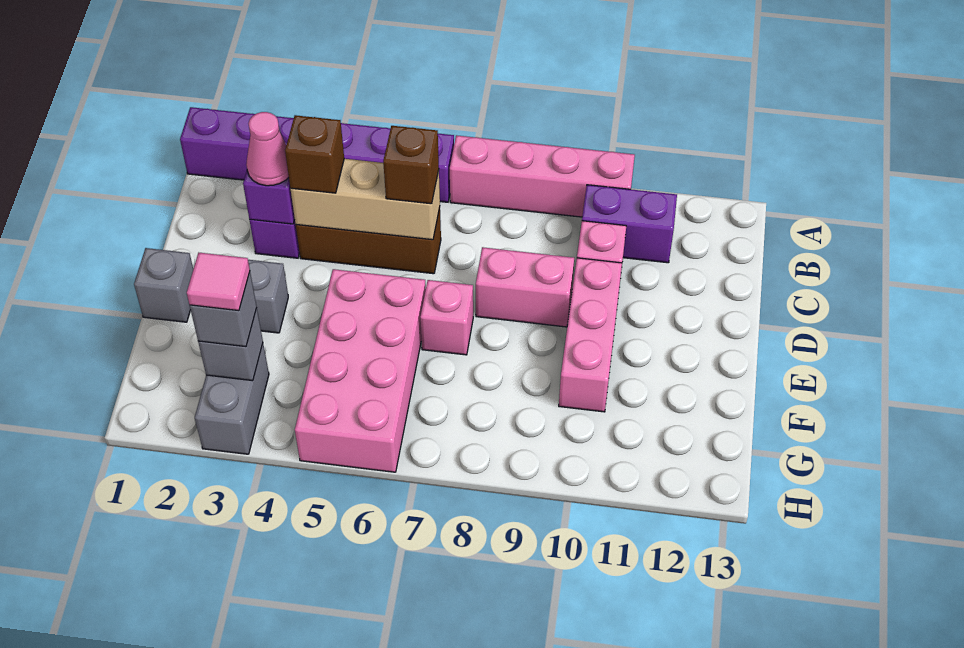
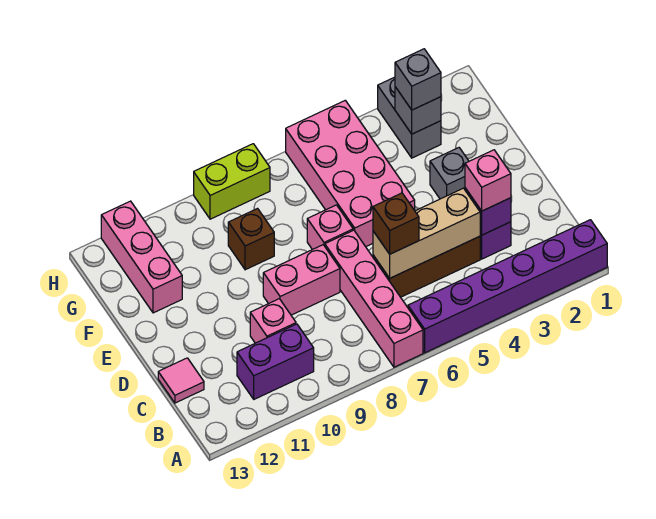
pink brick A7:A10 level 1 -> pink brick A7:D7 level 1
pink cone C3 level 3 -> pink brick C3 level 3
brown brick C4 level 3 -> brown brick F9 level 1
pink brick D10:F10 level 1 -> pink brick F12:H12 level 1
grey brick E1 level 1 -> none
pink tile G3 level 4 -> pink tile C13 level 1
none -> lime brick H8:H9 level 1

